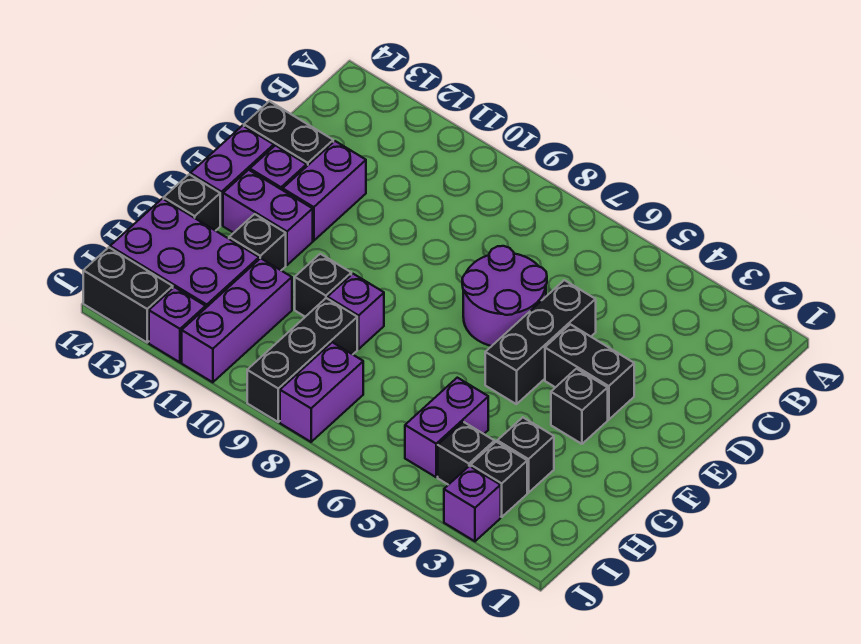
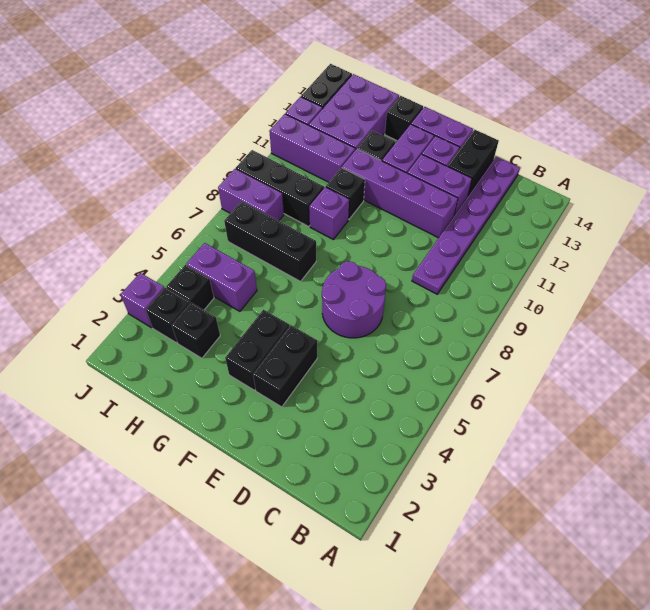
none -> purple plate C9:C14 level 1
black brick D5:F5 level 1 -> black brick G7:I7 level 1
none -> purple brick D11:G11 level 1
black brick F3 level 1 -> black brick F3:F4 level 1

